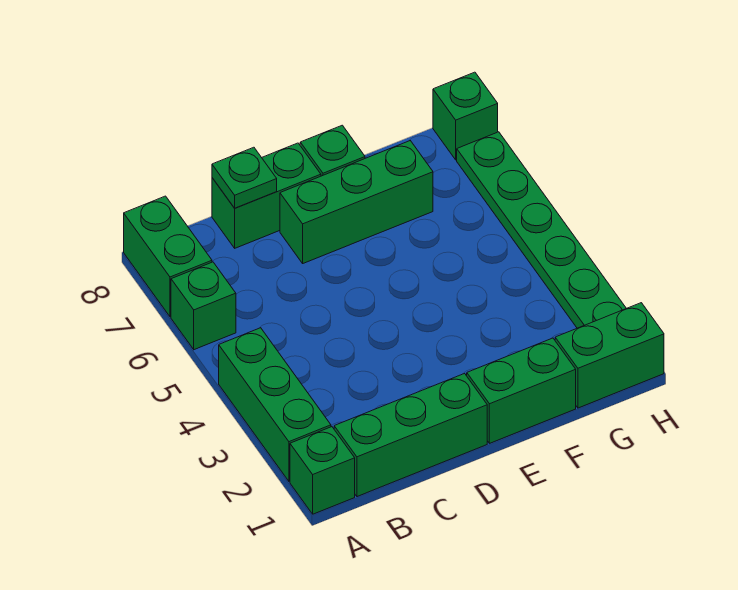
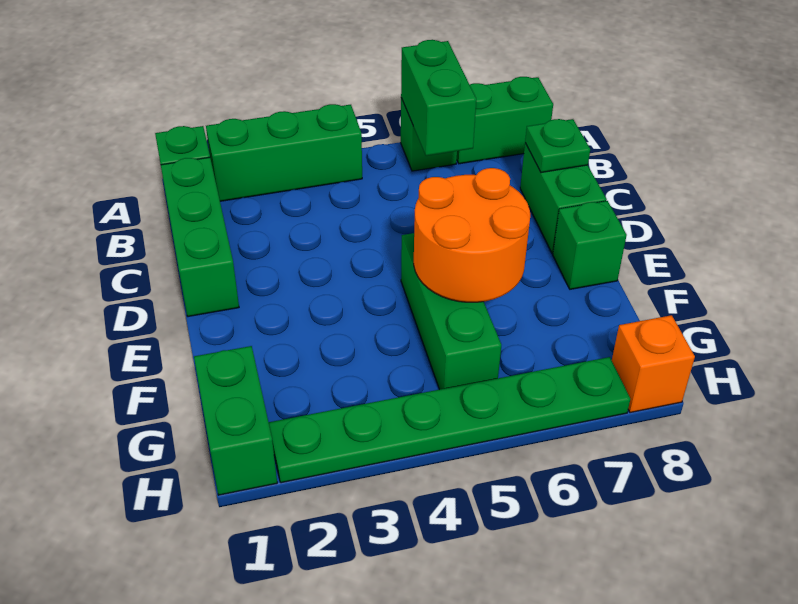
green brick D7:F7 level 1 -> green brick E5:G5 level 1
green brick E1:F1 level 1 -> green brick A6:B6 level 2
none -> orange round brick E5:F6 level 2
green brick H8 level 1 -> orange brick H8 level 1

